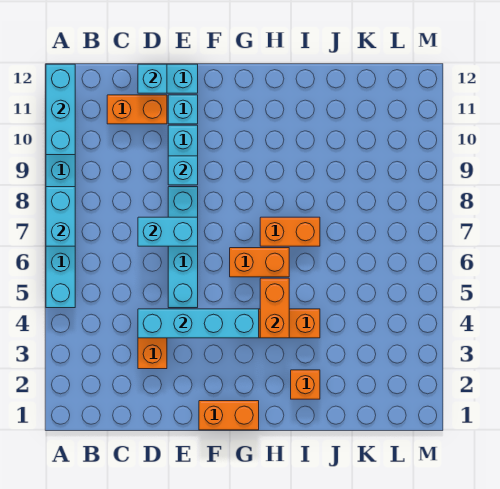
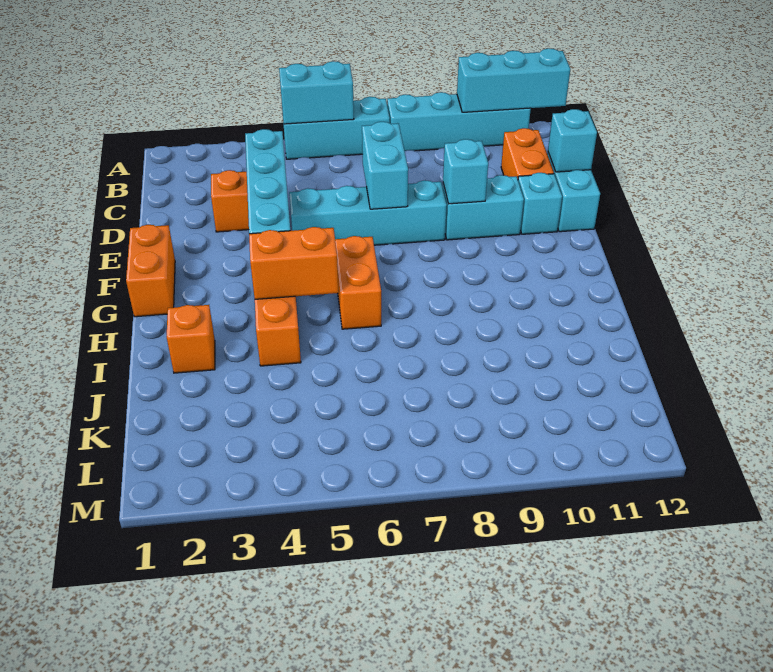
cyan brick A7:A8 level 2 -> cyan brick A5:A6 level 2
orange brick H7:I7 level 1 -> none

